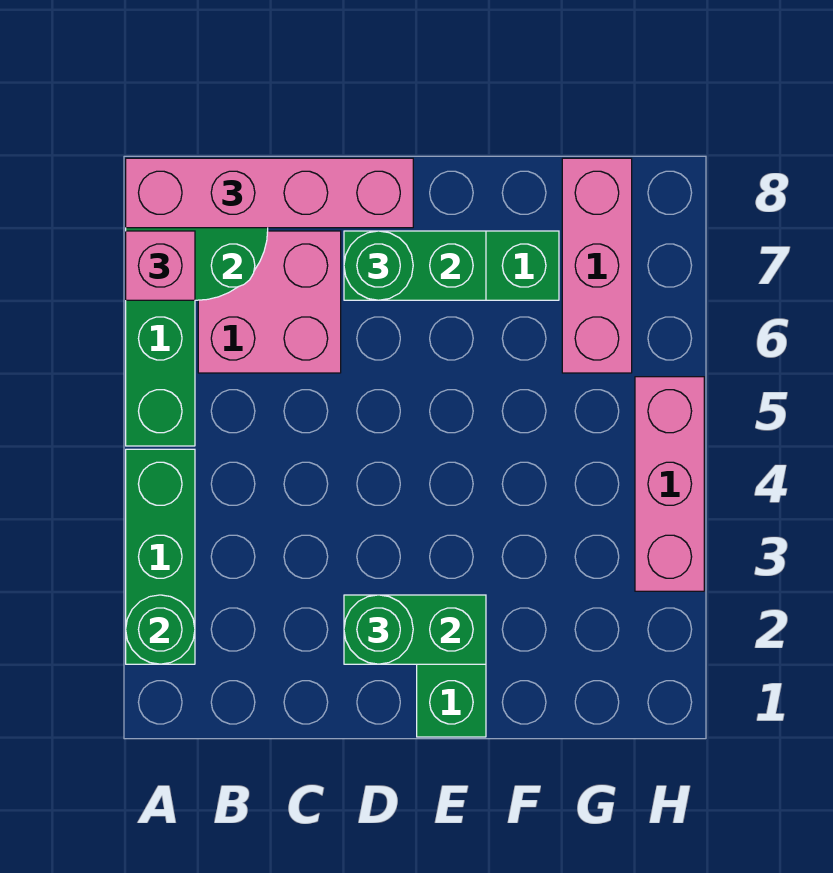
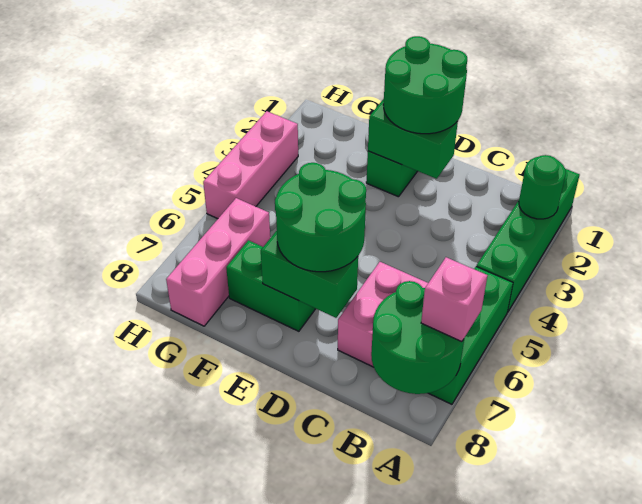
green brick A2:A4 level 1 -> green brick A1:A4 level 1
pink brick A8:D8 level 3 -> none
green round brick D2 level 3 -> green round brick D1:E2 level 3
green round brick D7 level 3 -> green round brick D6:E7 level 3

